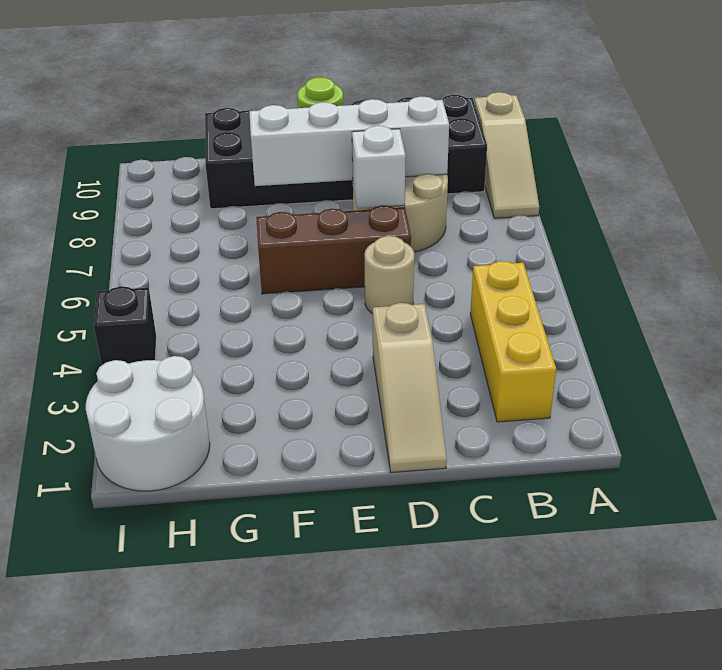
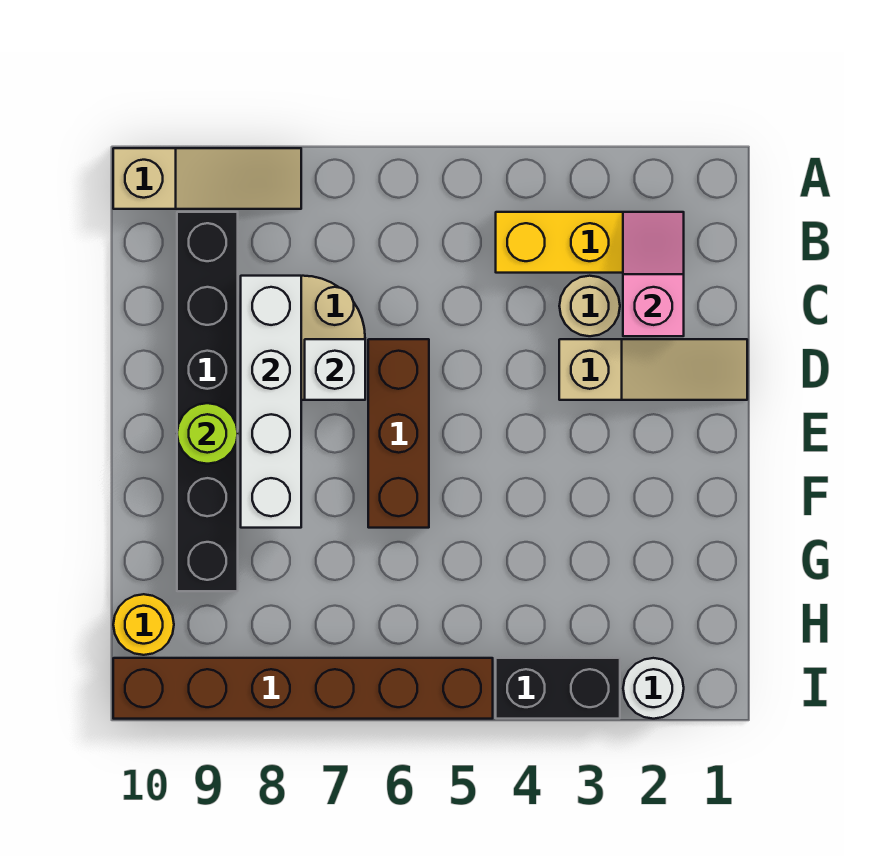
none -> pink slope B2:C2 level 2 top C
black brick B9:G10 level 1 -> black brick B9:G9 level 1
tan round brick D5 level 1 -> tan round brick C3 level 1
white round brick H1:I2 level 1 -> white round brick I2 level 1
none -> yellow round brick H10 level 1
black brick I4 level 1 -> black brick I3:I4 level 1
none -> brown brick I5:I10 level 1

